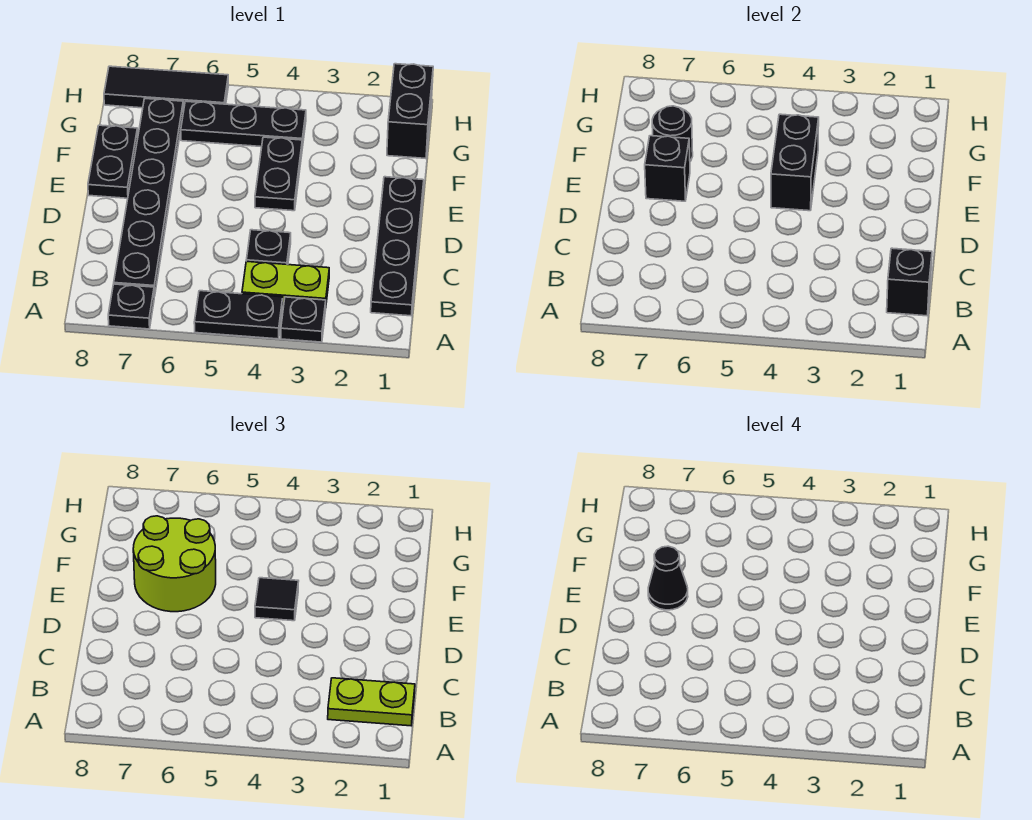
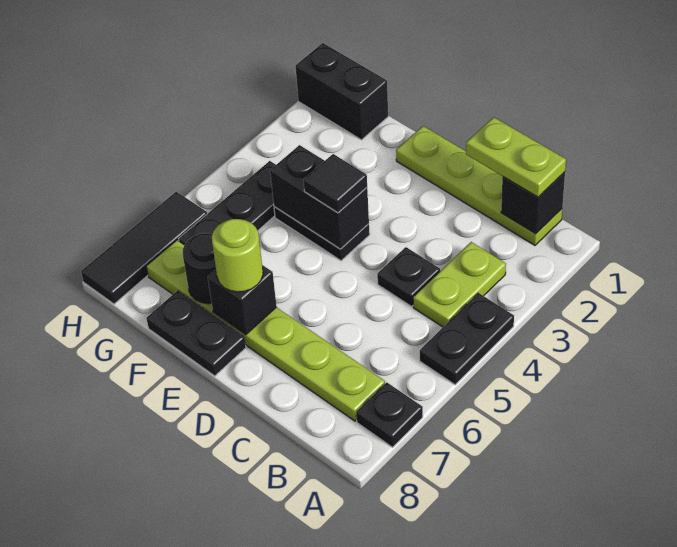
black plate A3 level 1 -> none
black plate B1:E1 level 1 -> lime plate B1:E1 level 1
lime plate B1:B2 level 3 -> lime plate B1:C1 level 3
black plate B7:G7 level 1 -> lime plate B7:G7 level 1
lime round brick E6:F7 level 3 -> lime round brick E7 level 3
black cone E7 level 4 -> none

